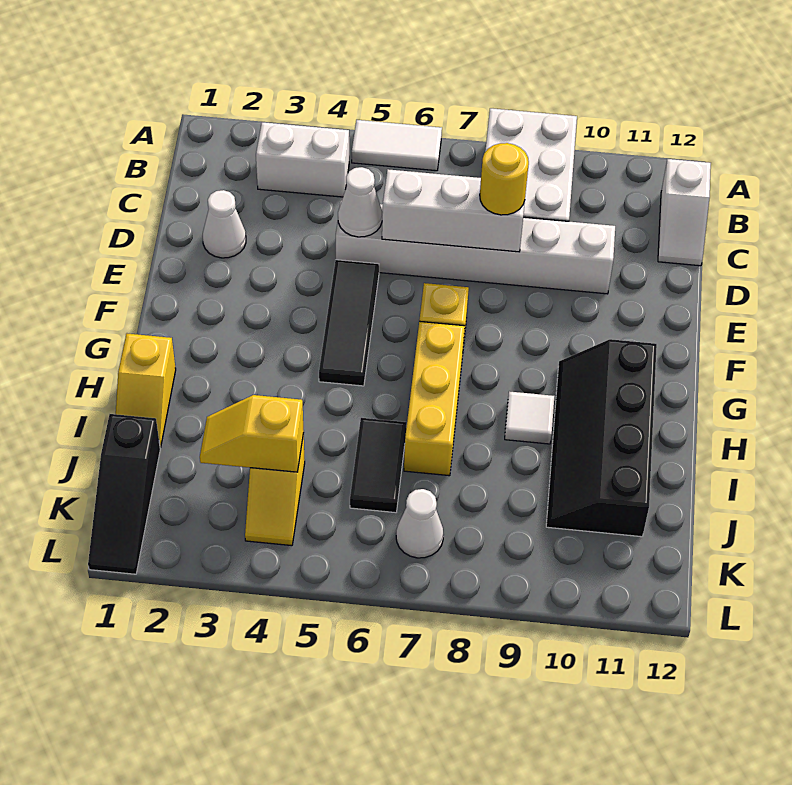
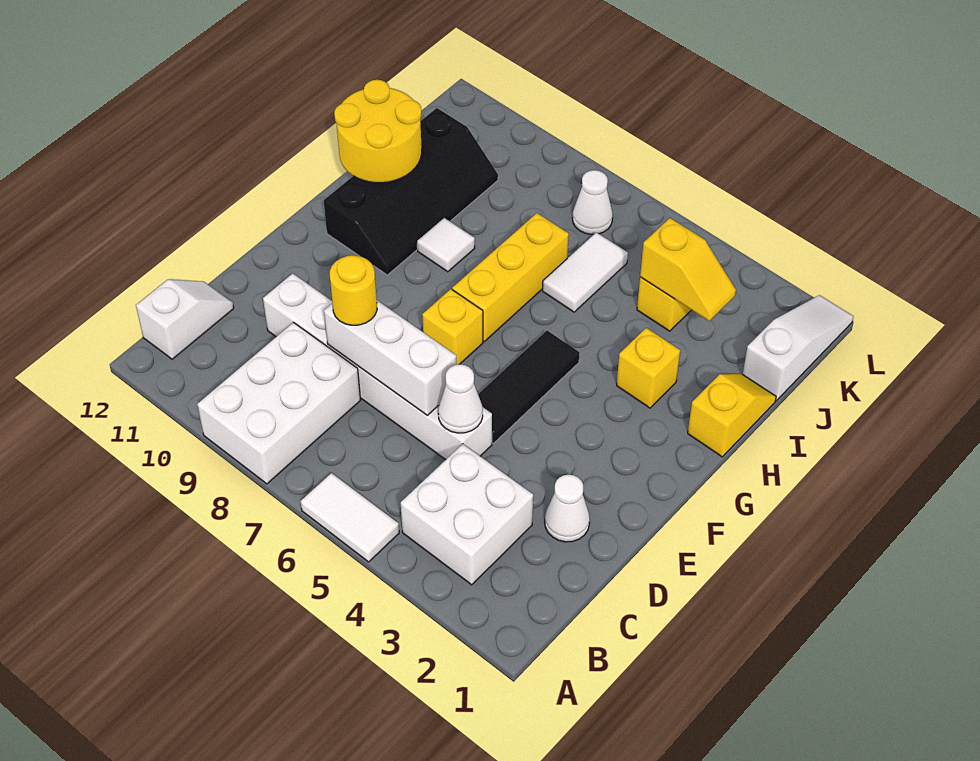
white brick B3:B4 level 1 -> white brick B3:C4 level 1
none -> yellow brick H3 level 1
none -> yellow round brick H11:I12 level 2
black tile I6:J6 level 1 -> white tile I6:J6 level 1
black slope J1:L1 level 1 top J -> white slope J1:L1 level 1 top J

